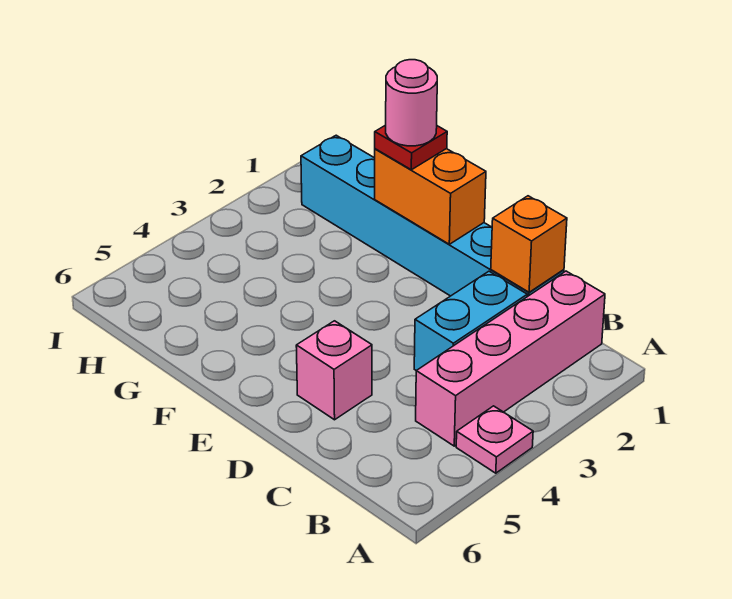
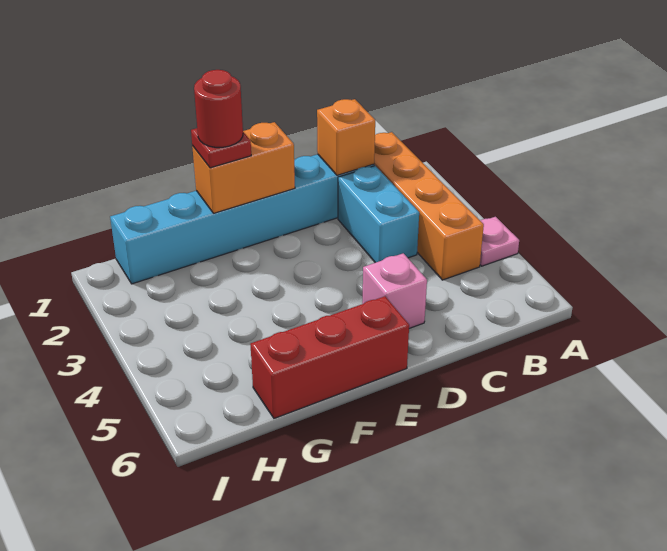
pink brick B1:B4 level 1 -> orange brick B1:B4 level 1
none -> red brick E6:G6 level 1
pink round brick F1 level 4 -> red round brick F1 level 4

